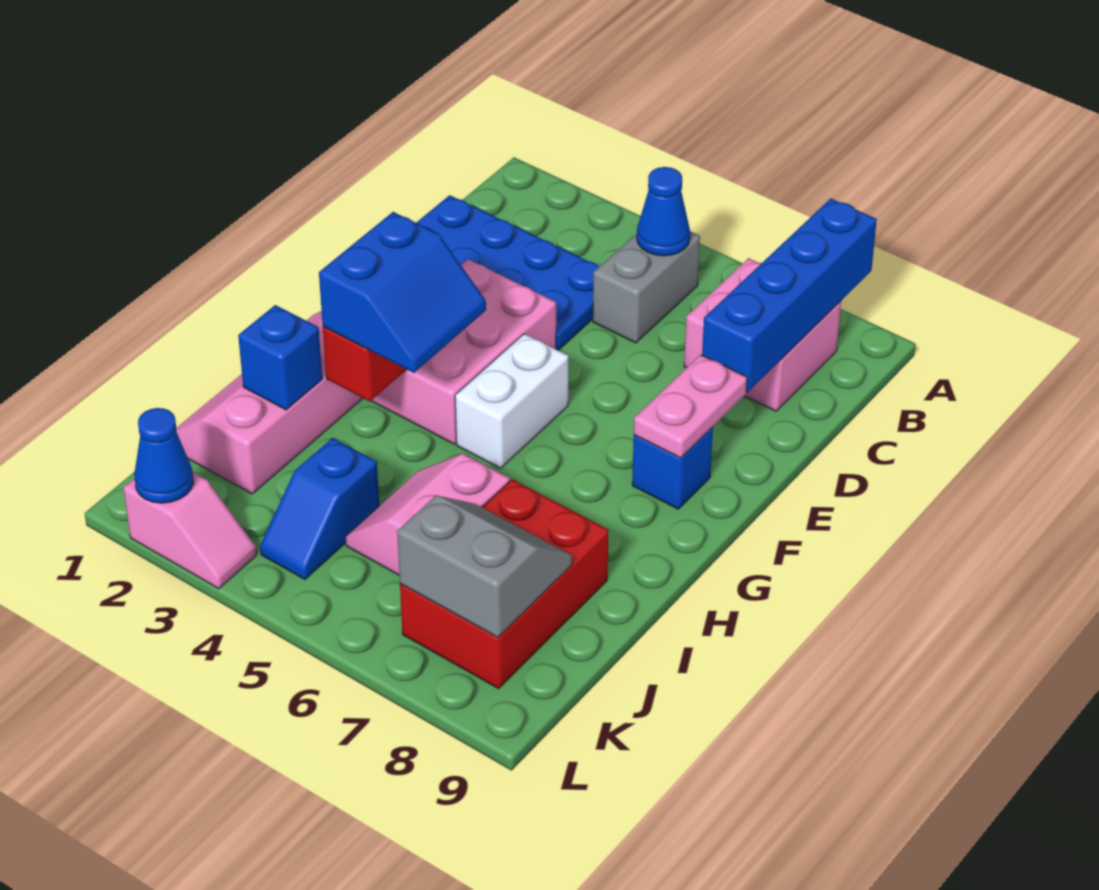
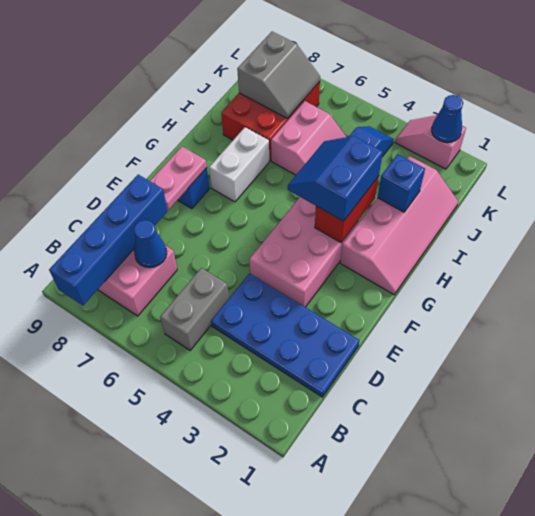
blue cone B5 level 2 -> blue cone C7 level 2
white brick F5:G5 level 1 -> white brick G7:H7 level 1
grey slope J7:K8 level 2 top K -> grey slope J7:K8 level 2 top 8

